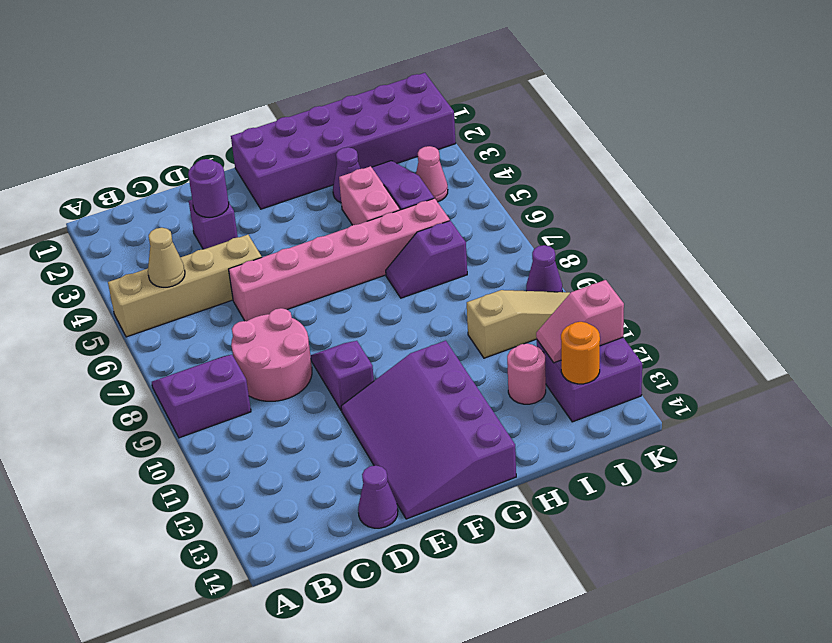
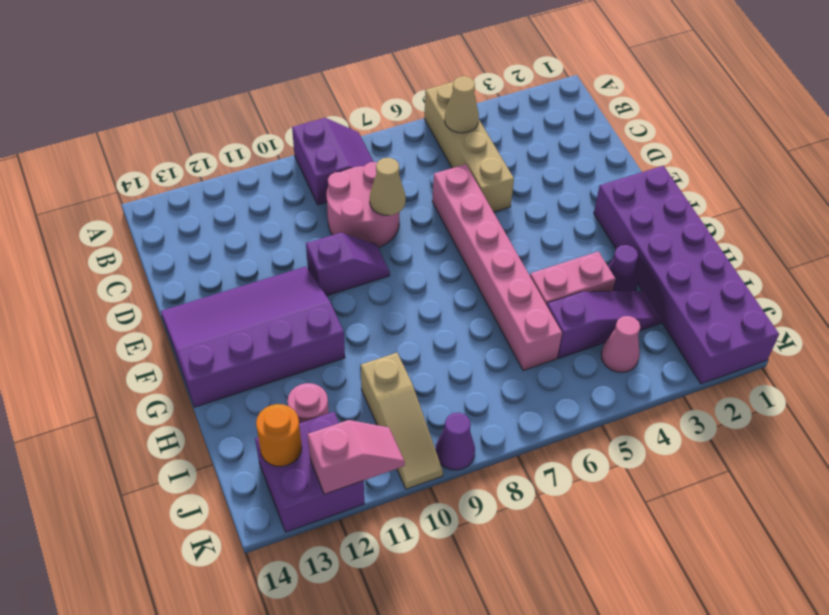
purple brick D3 level 1 -> none
purple round brick D3 level 2 -> none
none -> tan cone D8 level 2
purple cone D14 level 1 -> none
purple slope H7:I7 level 1 top I -> none
pink slope J12:K12 level 2 top K -> pink slope K11:K12 level 2 top 12

